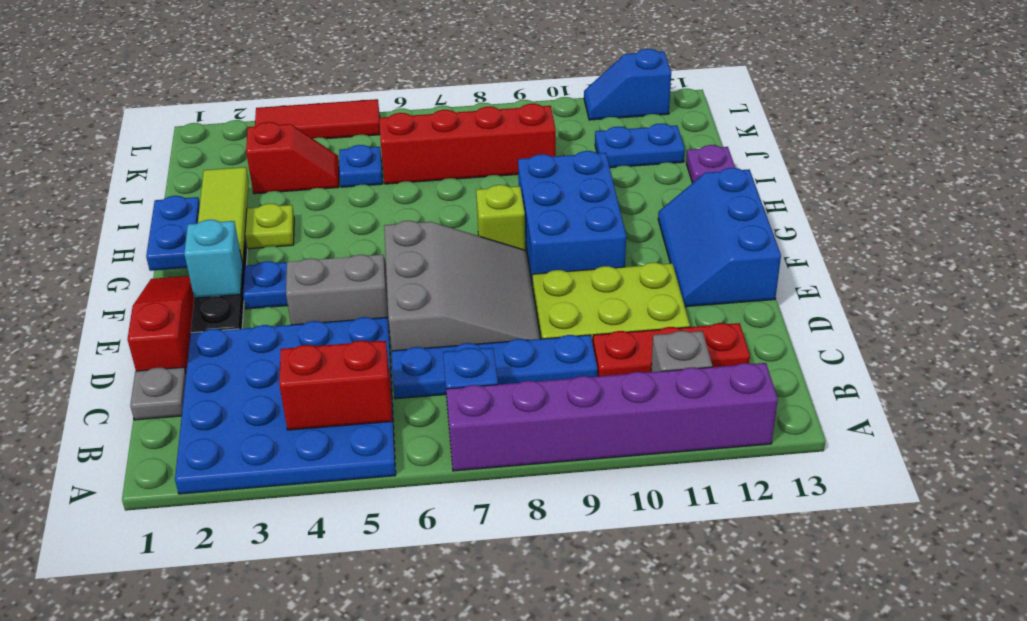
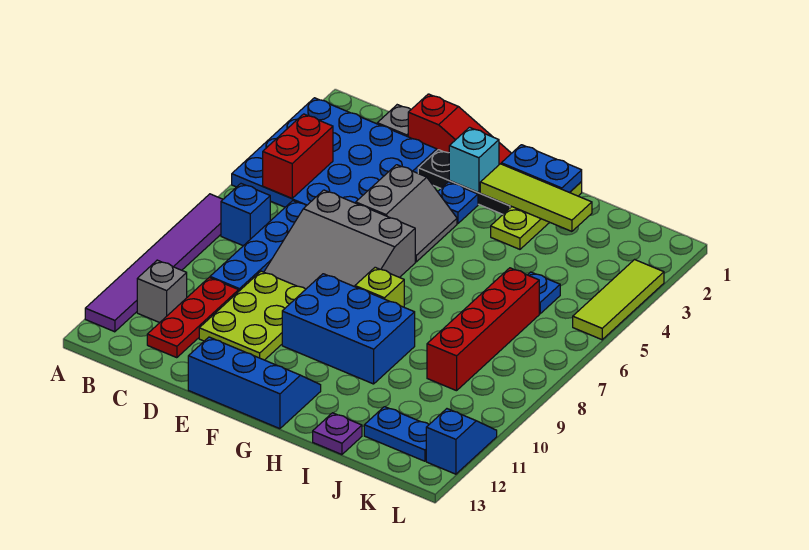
purple brick A7:A12 level 1 -> purple tile A7:A12 level 1
red slope J3:J4 level 1 top 3 -> none
blue plate J11:J12 level 1 -> blue plate J12:K12 level 1
red tile L3:L5 level 1 -> lime tile L3:L5 level 1

